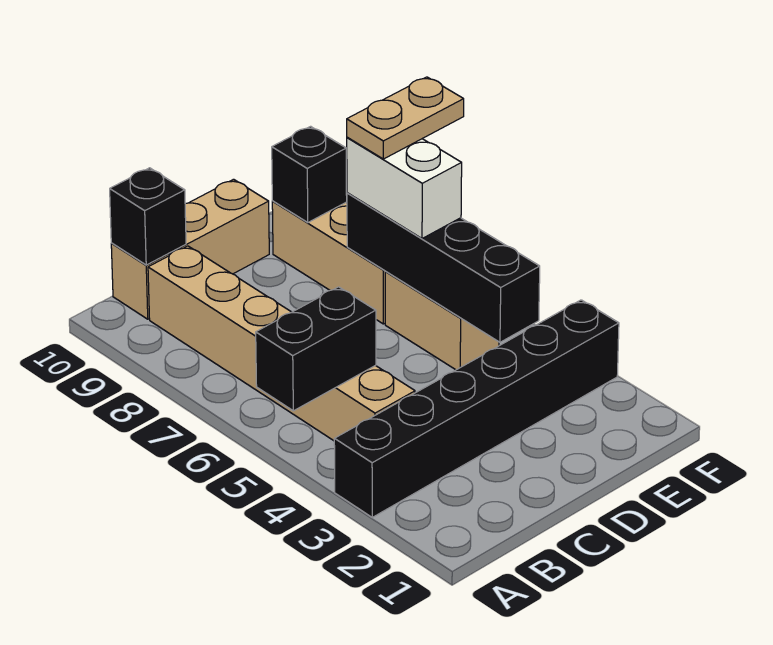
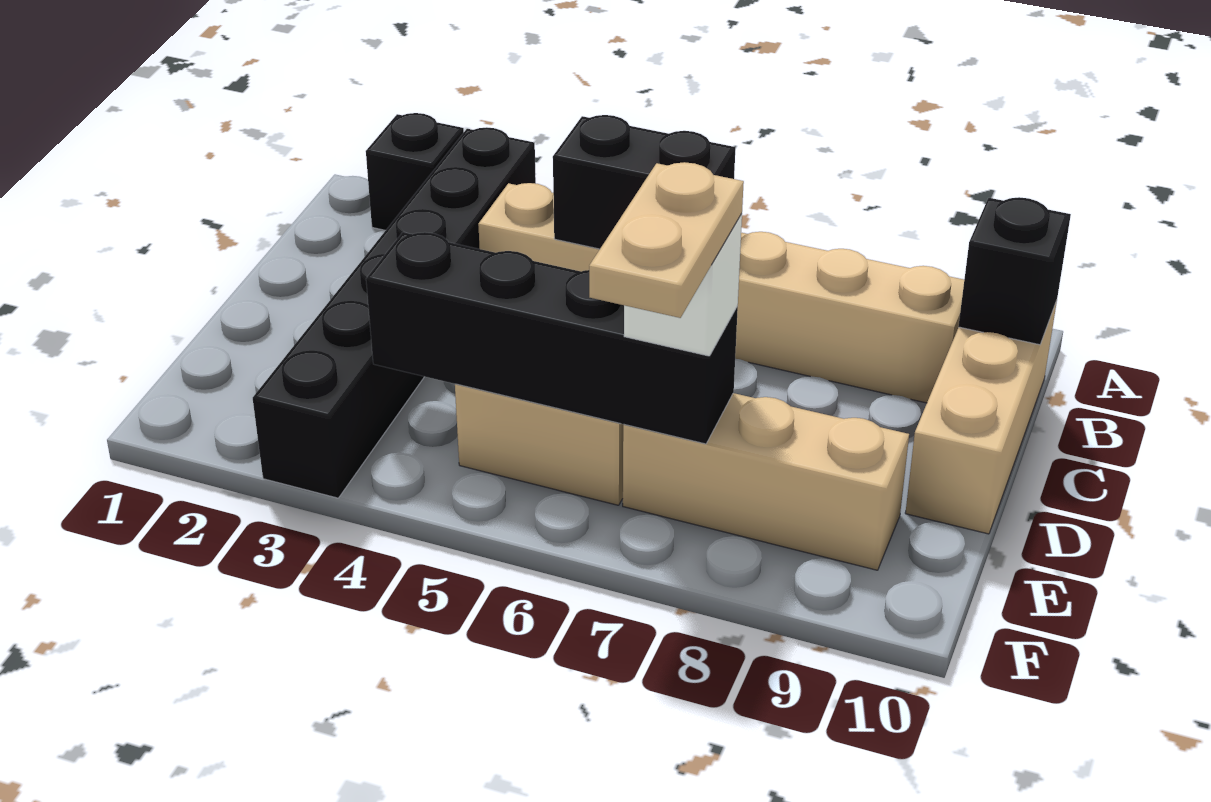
black brick A5:B5 level 2 -> black brick B5:B6 level 2
white brick E6:E7 level 3 -> white brick E7 level 3
black brick E9 level 2 -> black brick A2 level 1

